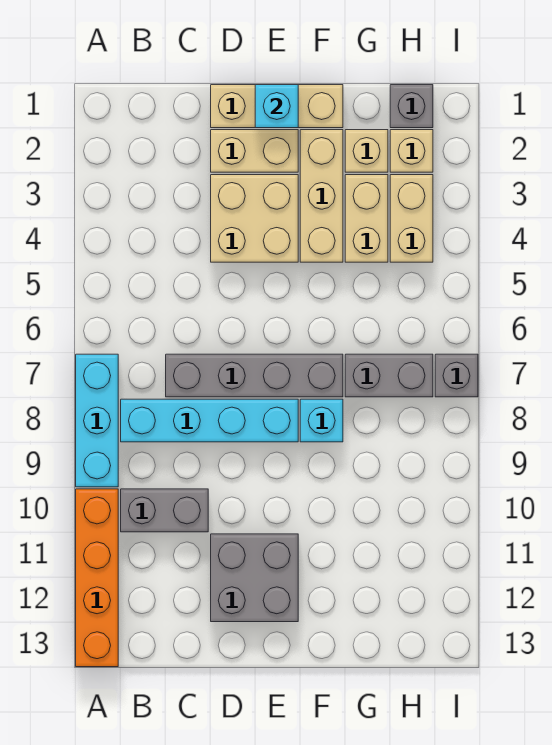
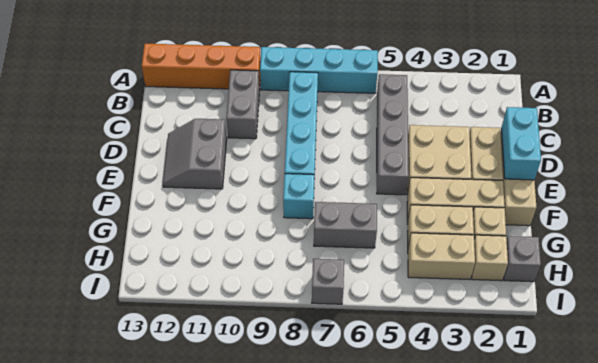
cyan brick A7:A9 level 1 -> cyan brick A6:A9 level 1
grey brick C7:F7 level 1 -> grey brick B5:E5 level 1
grey brick D11:E12 level 1 -> grey slope D11:E12 level 1 top 11
cyan brick E1 level 2 -> cyan brick D1:E1 level 2
grey brick G7:H7 level 1 -> grey brick G6:G7 level 1

